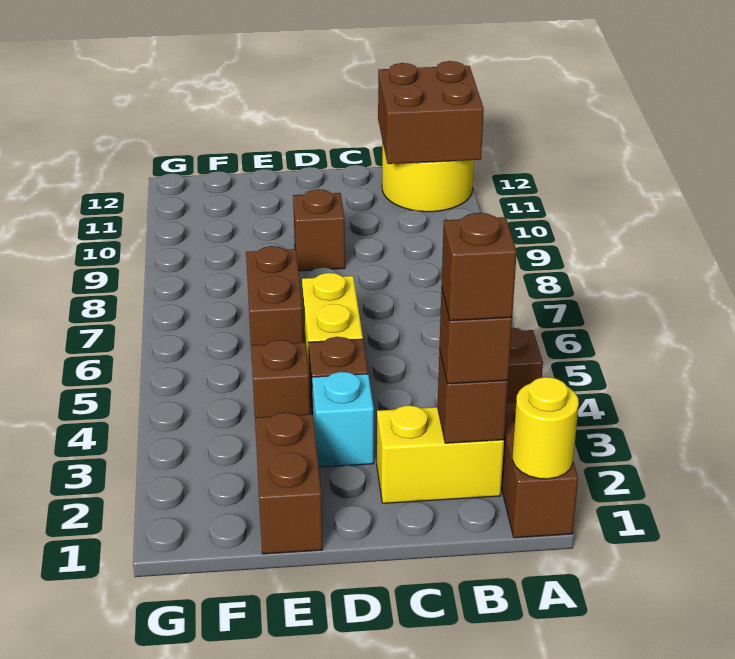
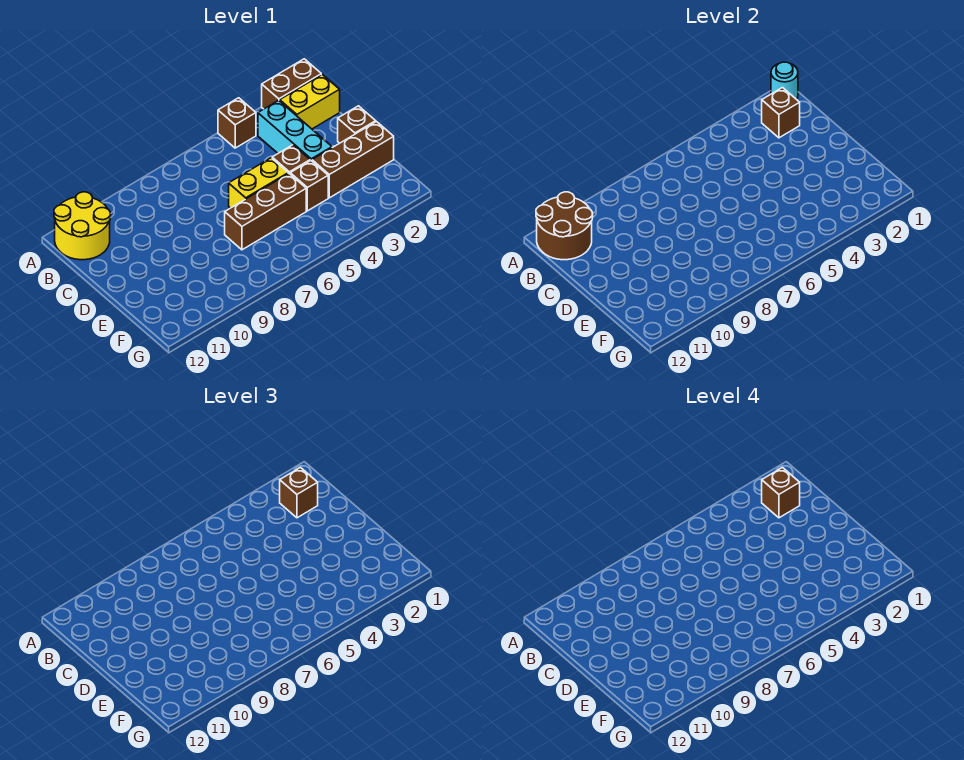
yellow round brick A1 level 2 -> cyan round brick A1 level 2
brown brick A11:B12 level 2 -> brown round brick A11:B12 level 2
yellow brick B2:C2 level 1 -> yellow brick B1:B2 level 1
cyan brick D3 level 1 -> cyan brick B3:D3 level 1
brown brick D9 level 1 -> brown brick D1 level 1
brown brick E1:E2 level 1 -> brown brick E1:E3 level 1
brown brick E6:E7 level 1 -> brown brick E5:E7 level 1

